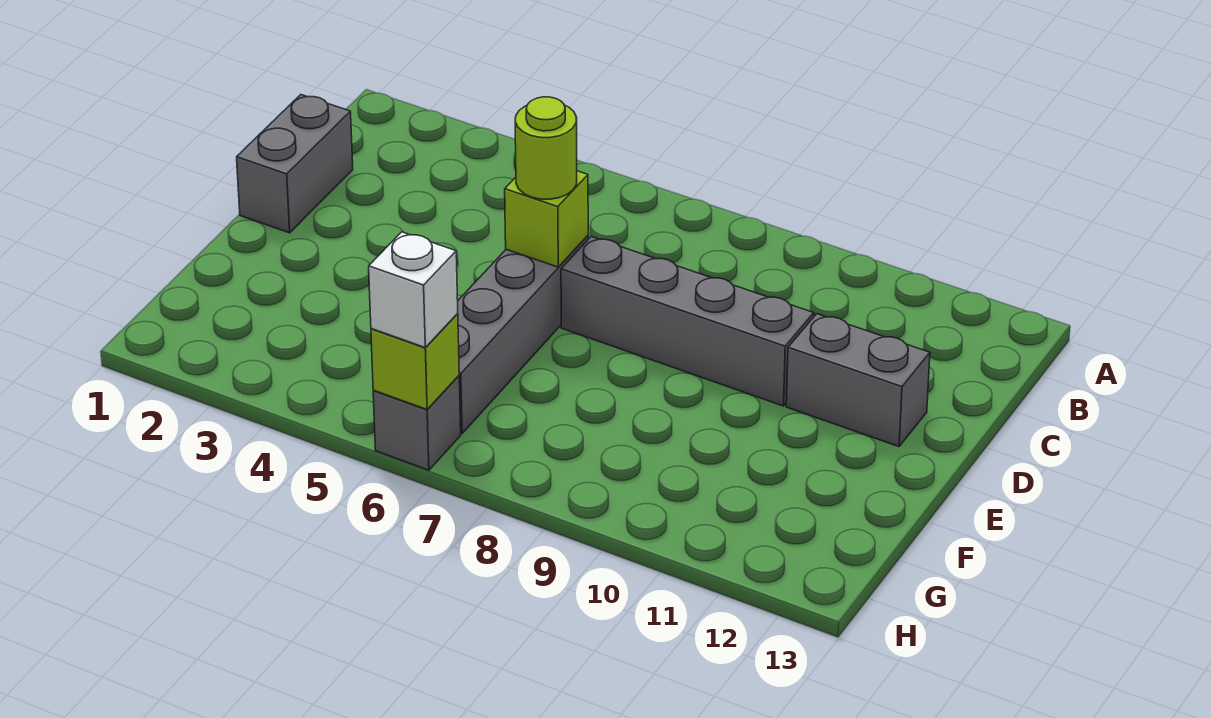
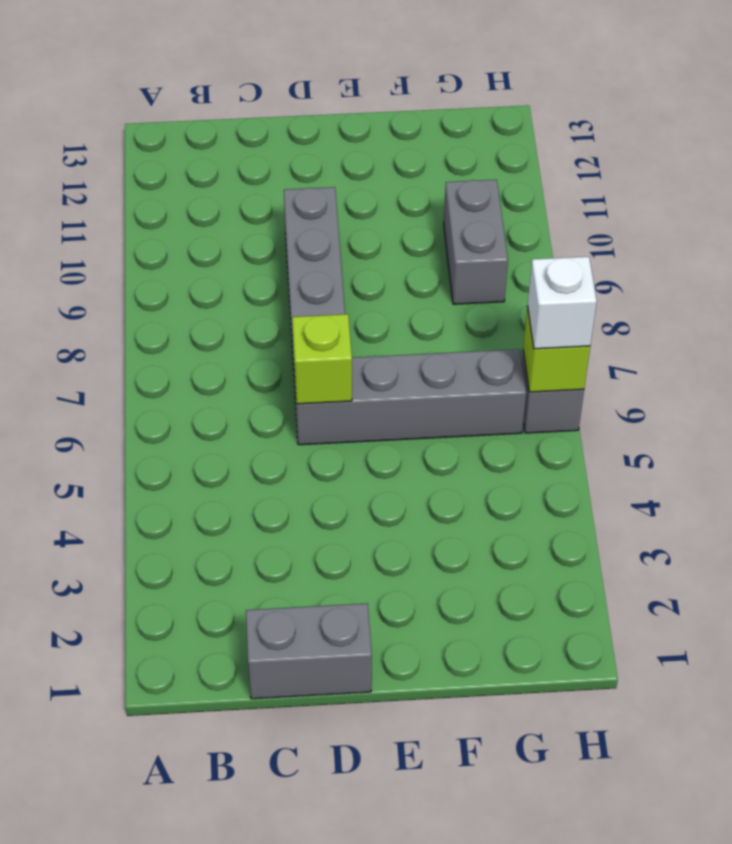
lime round brick D6 level 3 -> none
grey brick D11:D12 level 1 -> grey brick G9:G10 level 1

